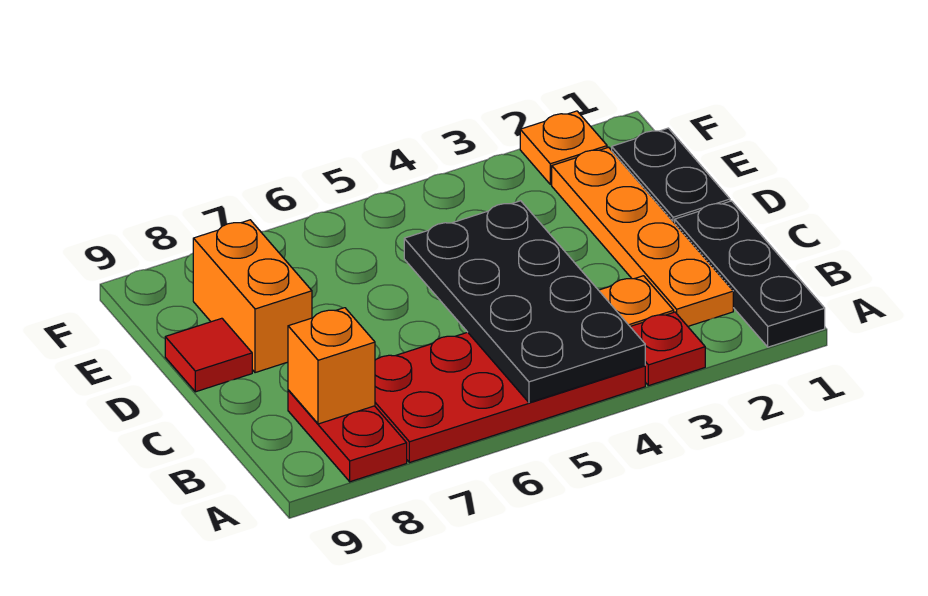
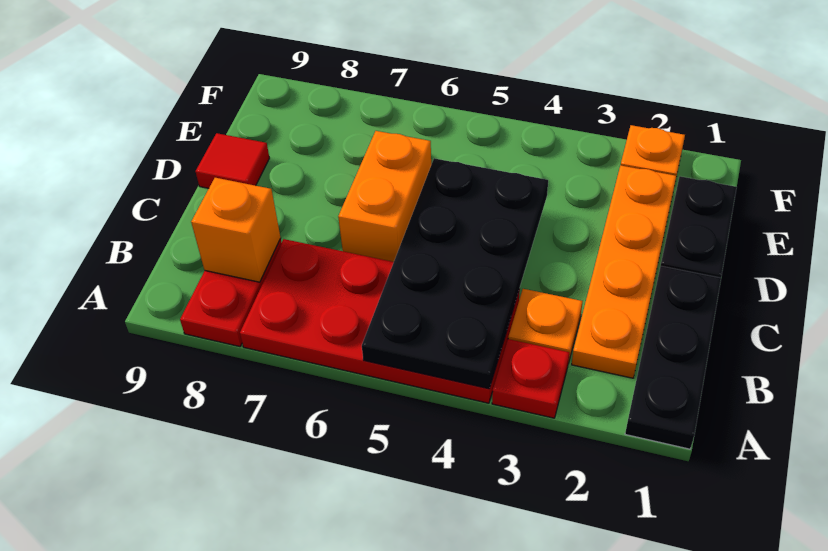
orange brick D8:E8 level 1 -> orange brick C6:D6 level 1

